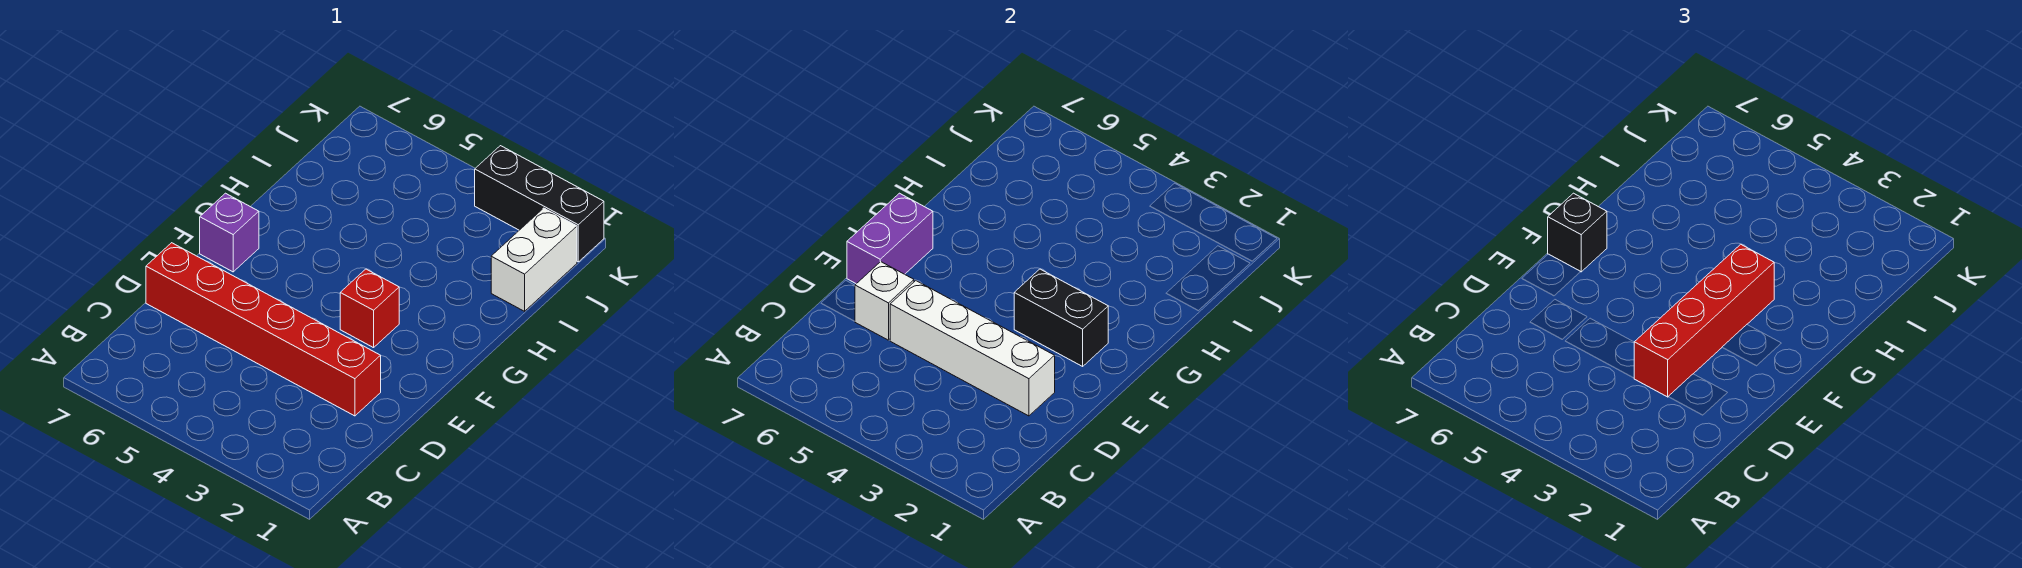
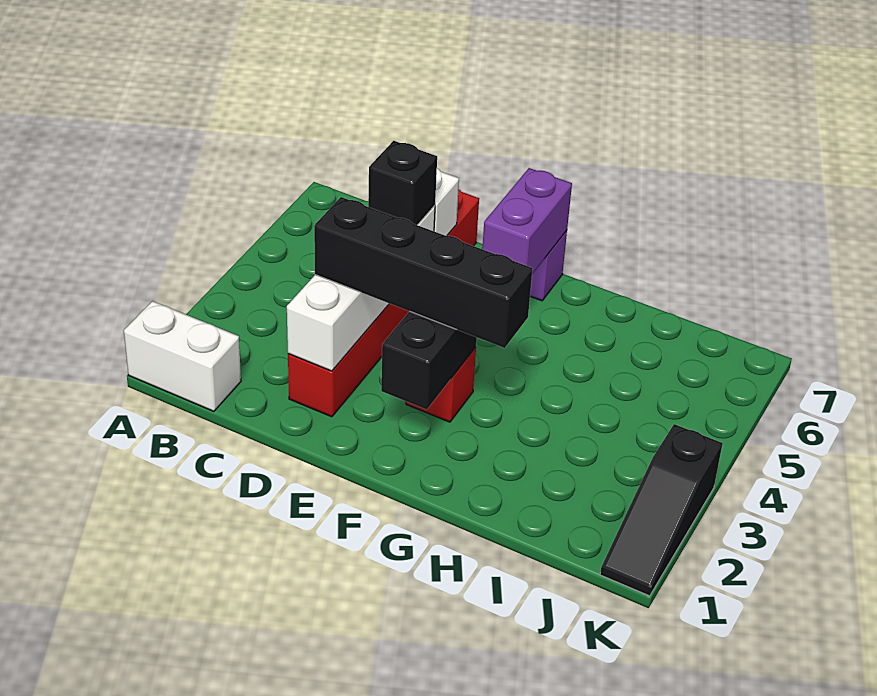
red brick D3:G3 level 3 -> black brick D3:G3 level 3
purple brick E7:F7 level 2 -> purple brick F6:F7 level 2
black brick F7 level 3 -> black brick D5 level 3
white brick I1:J1 level 1 -> white brick A1:B1 level 1
black brick K1:K3 level 1 -> black slope K1:K3 level 1 top 3

